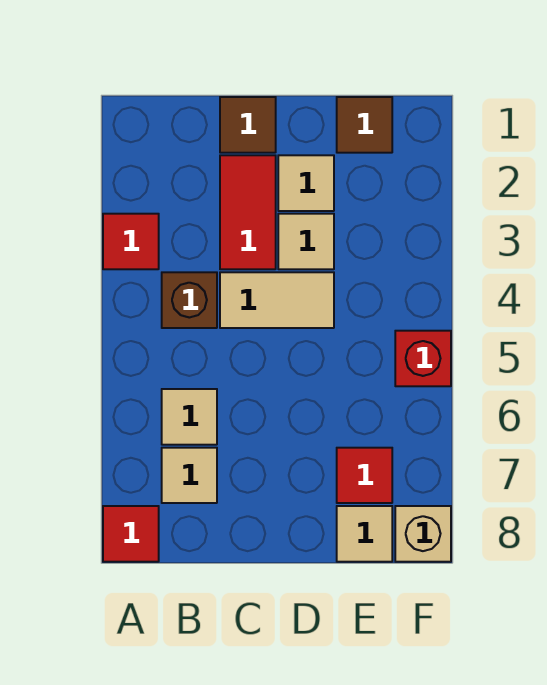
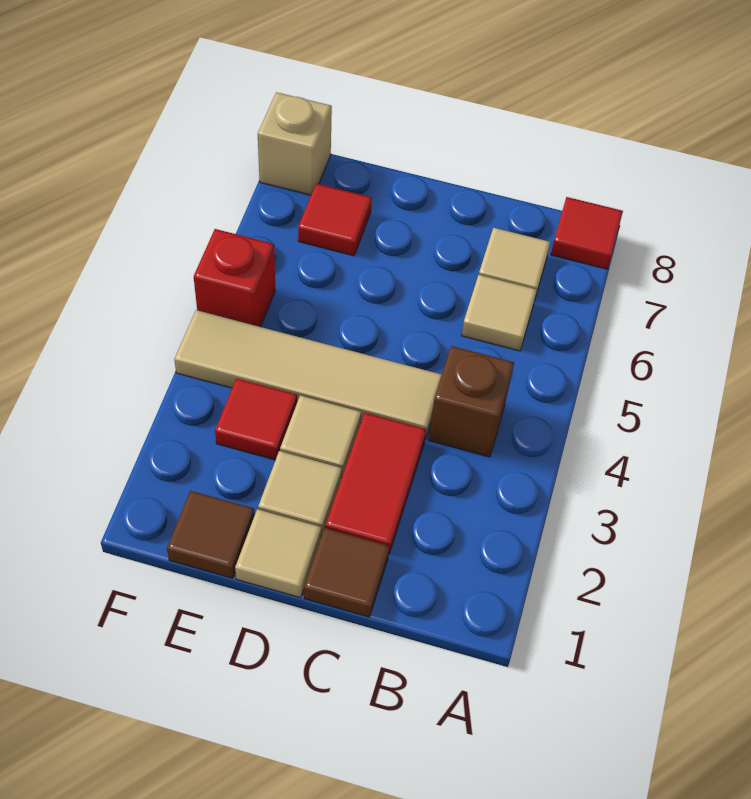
red tile A3 level 1 -> red tile E3 level 1
tan tile C4:D4 level 1 -> tan tile C4:F4 level 1
tan tile E8 level 1 -> tan tile D1 level 1

